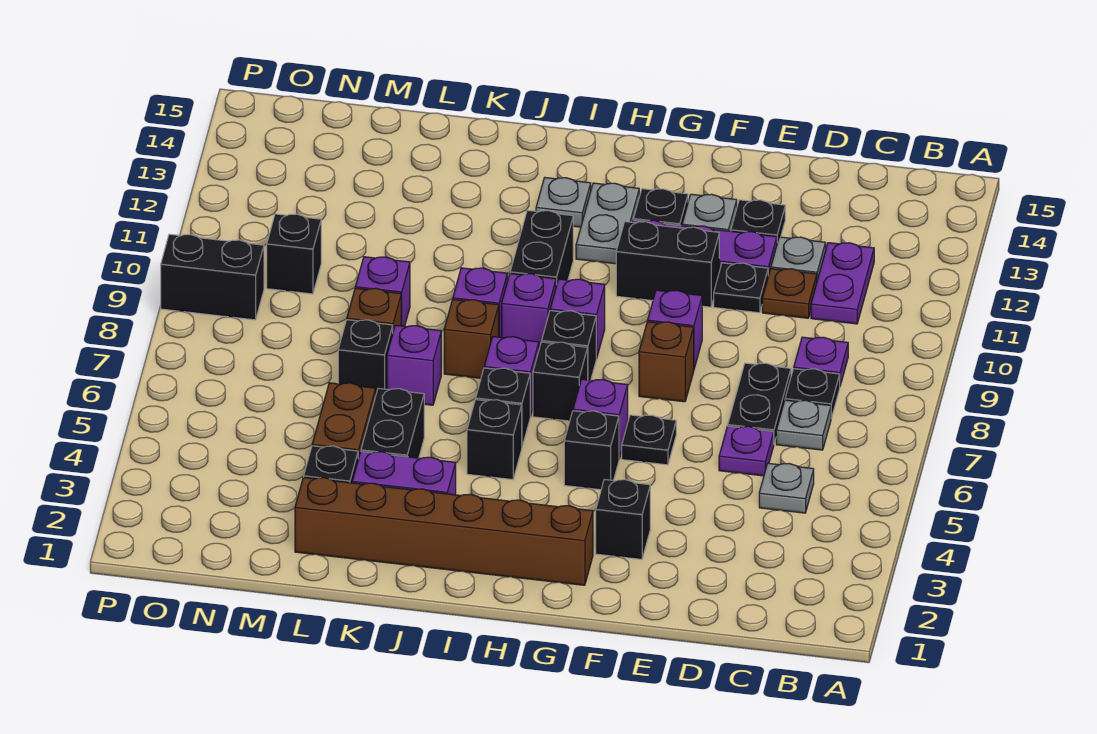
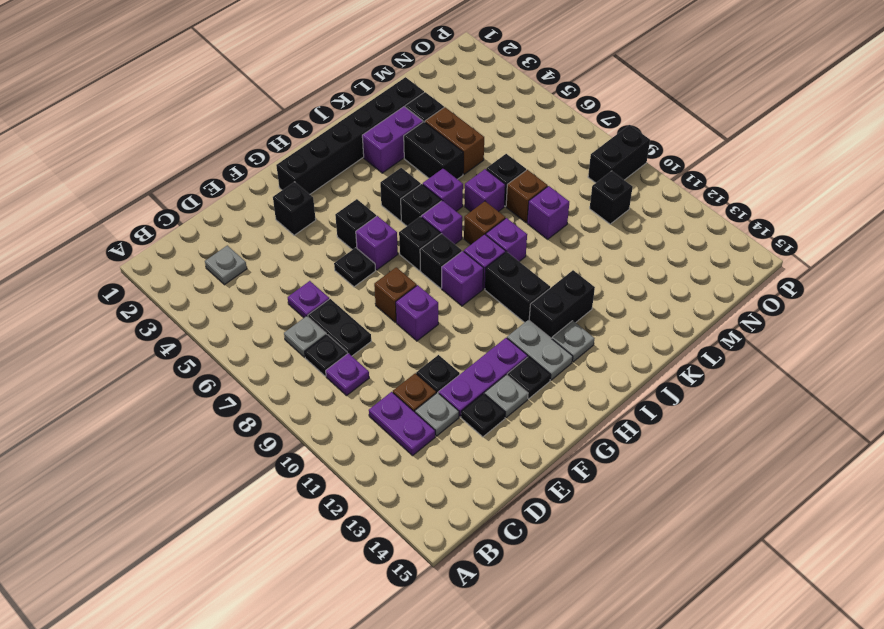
grey plate C5 level 1 -> grey plate C3 level 1
black brick F11:G11 level 1 -> black brick I12:J12 level 1
brown brick G2:L2 level 1 -> black brick G2:L2 level 1
none -> purple brick J6 level 1

